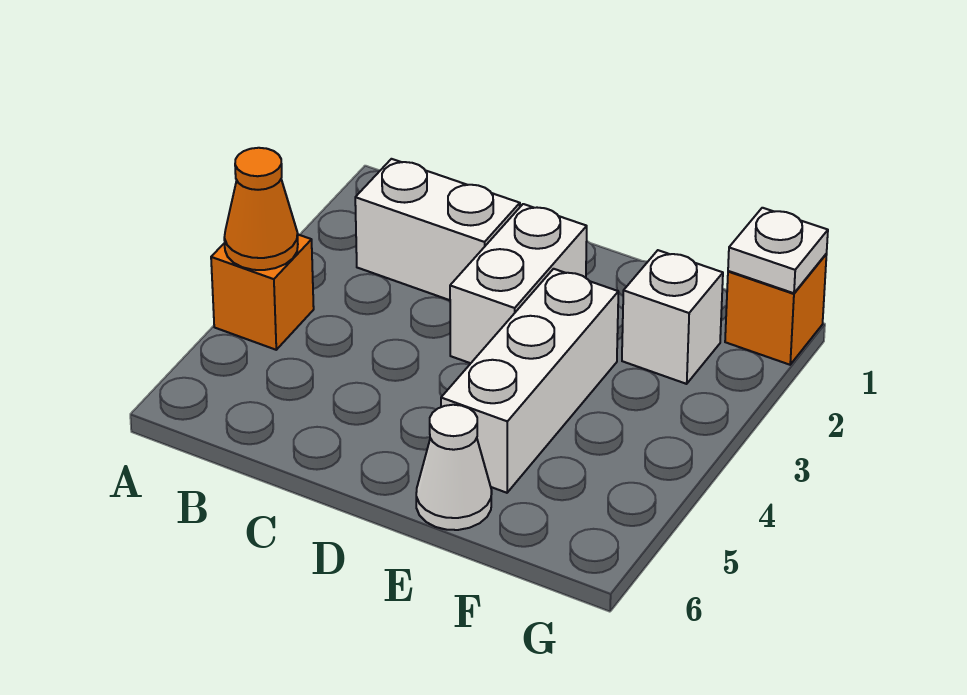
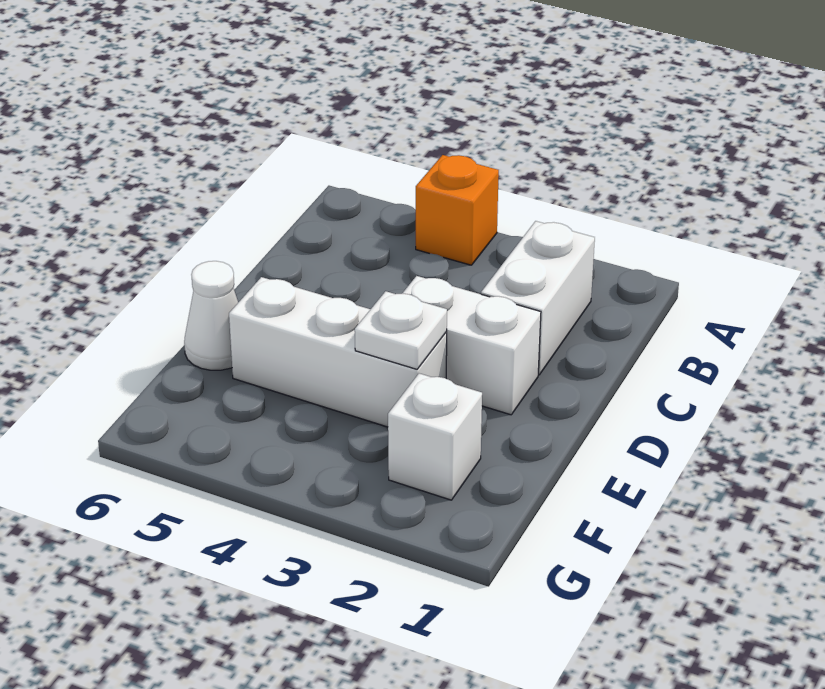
orange cone A4 level 2 -> none
orange brick G1 level 1 -> none
white plate G1 level 2 -> white plate E3 level 2

